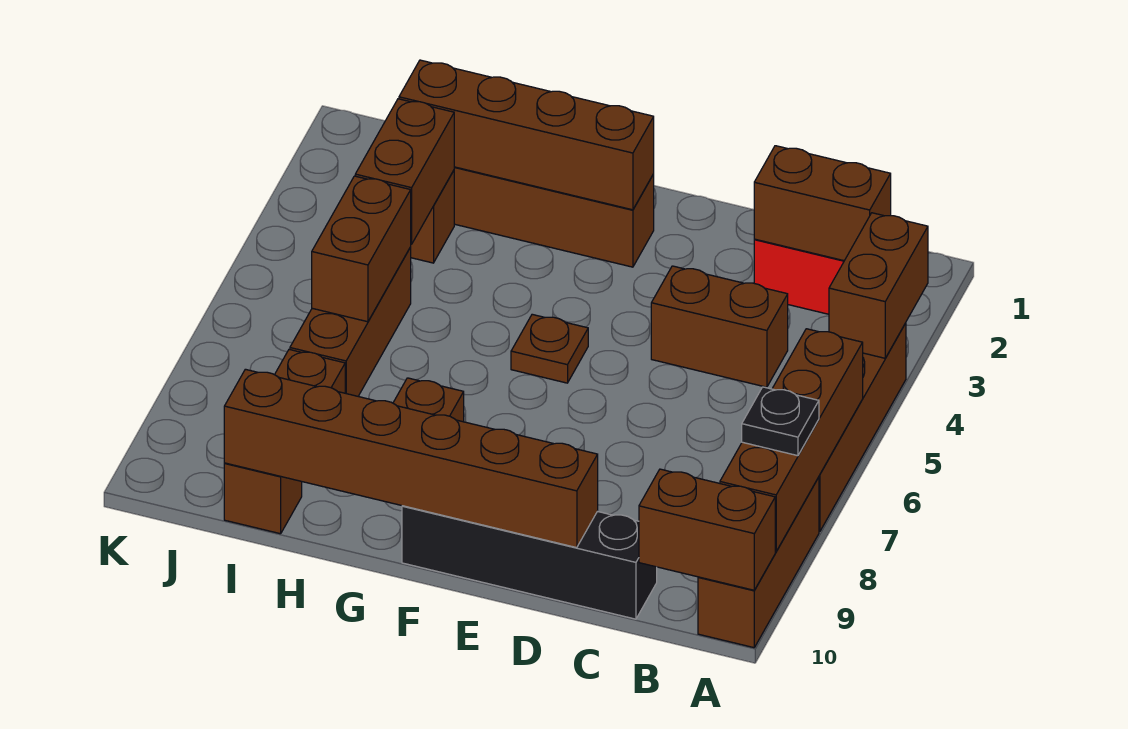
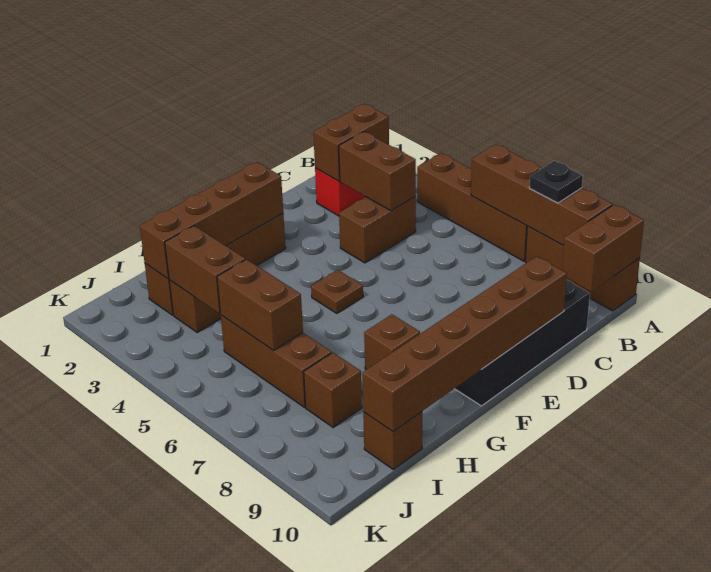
brown brick A3:A4 level 2 -> brown brick C3:C4 level 2

